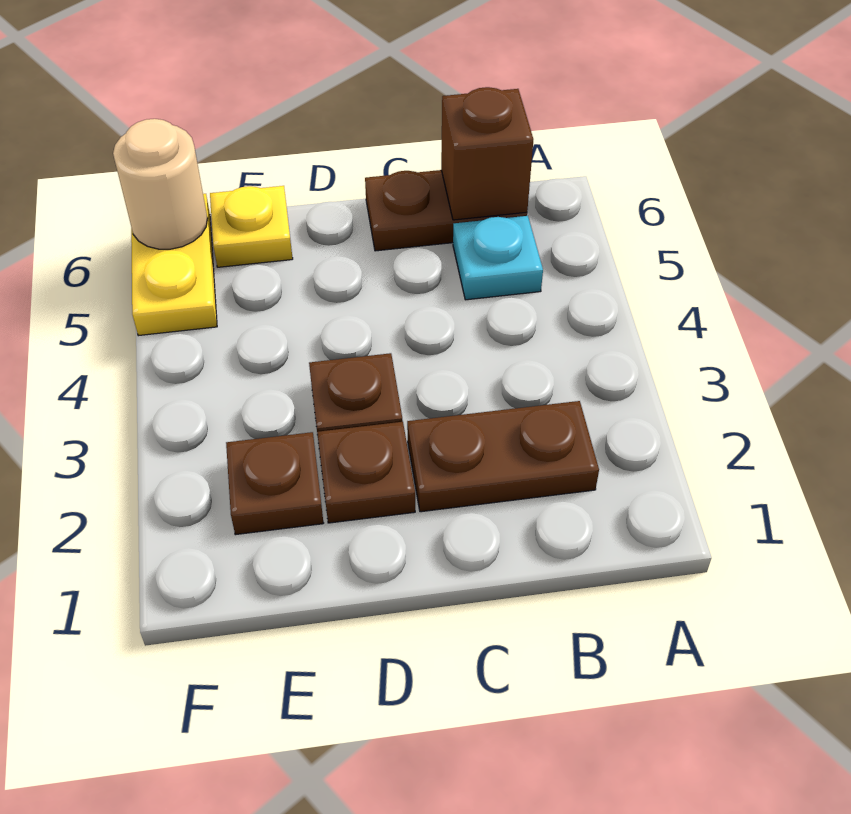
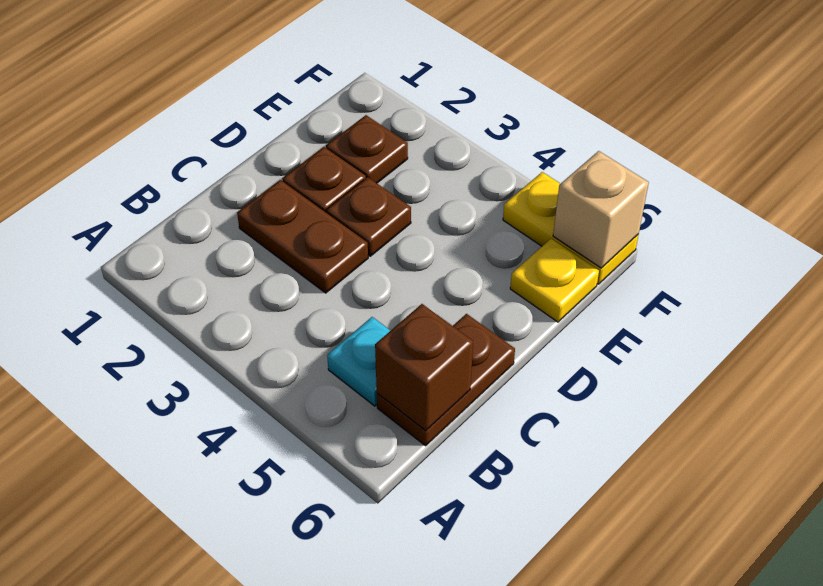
brown plate B2:C2 level 1 -> brown plate C2:C3 level 1
tan round brick F6 level 2 -> tan brick F6 level 2

